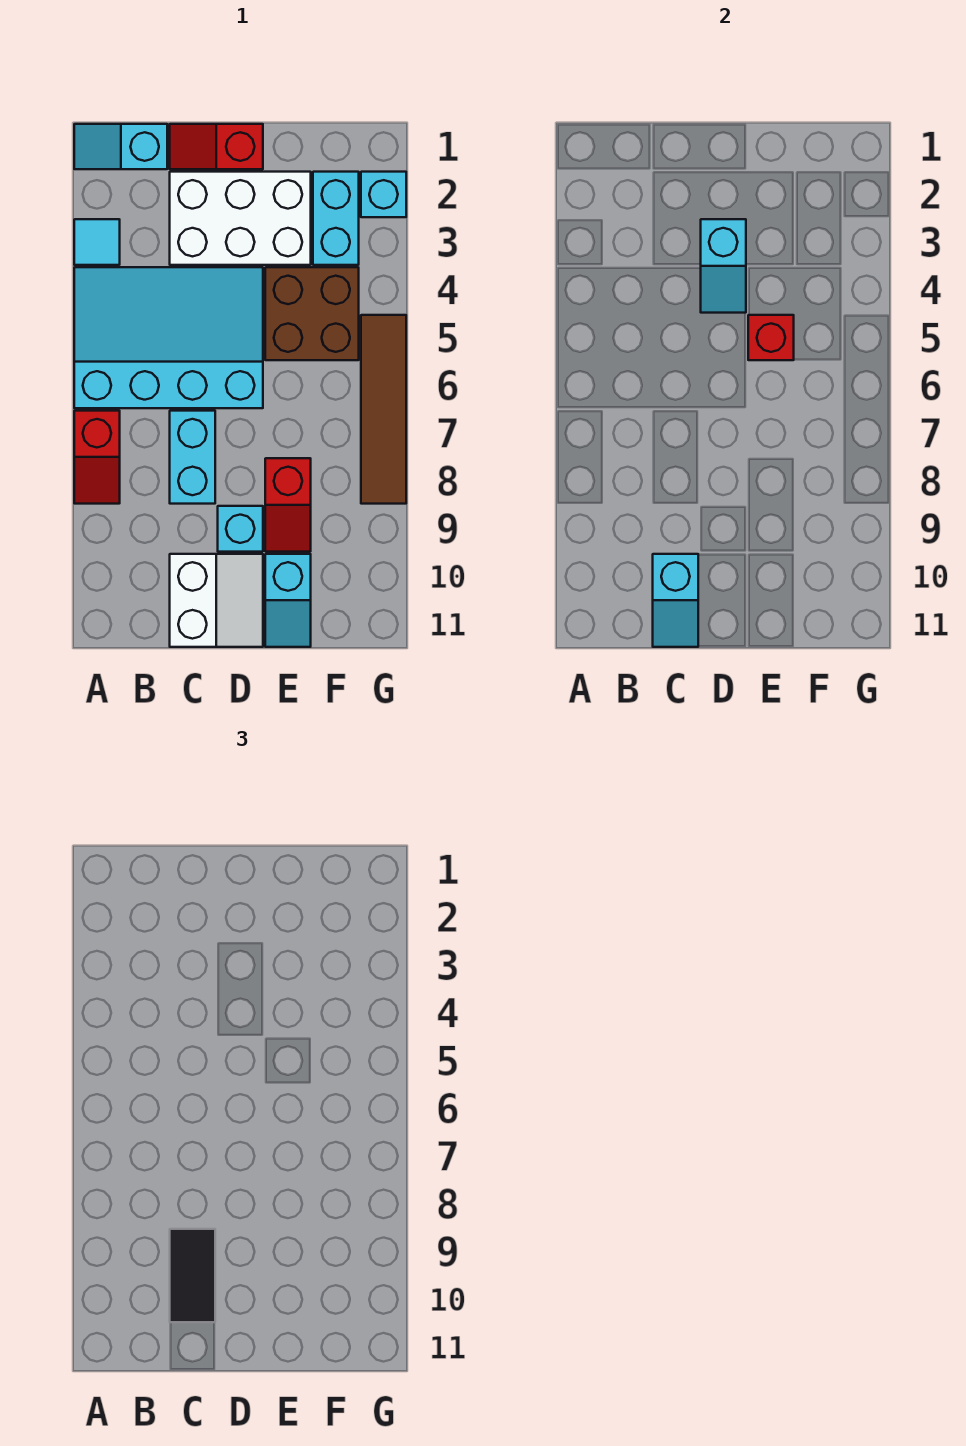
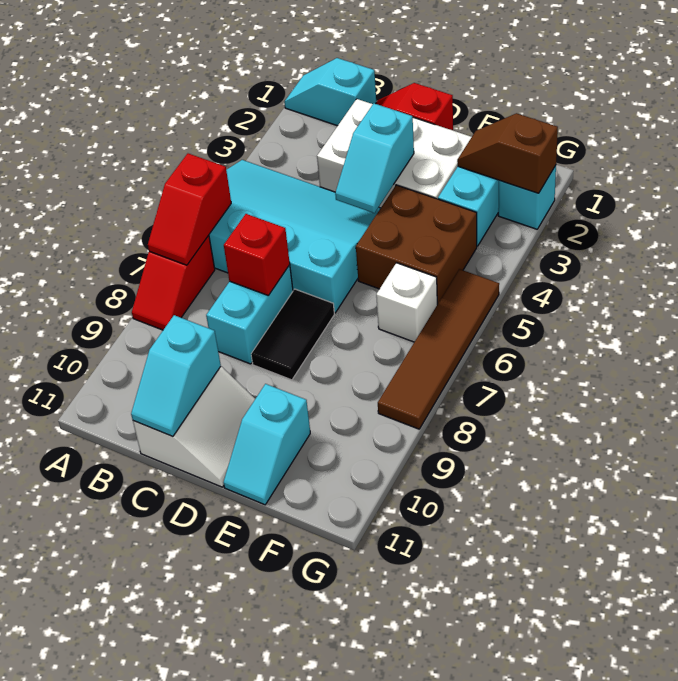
cyan tile A3 level 1 -> none
black tile C9:C10 level 3 -> black tile D7:D8 level 1
cyan brick D9 level 1 -> none
red brick E5 level 2 -> red brick C7 level 2
red slope E8:E9 level 1 top 8 -> red slope A6:A7 level 2 top 6
none -> brown slope F2:G2 level 2 top G
none -> white brick F6 level 1

